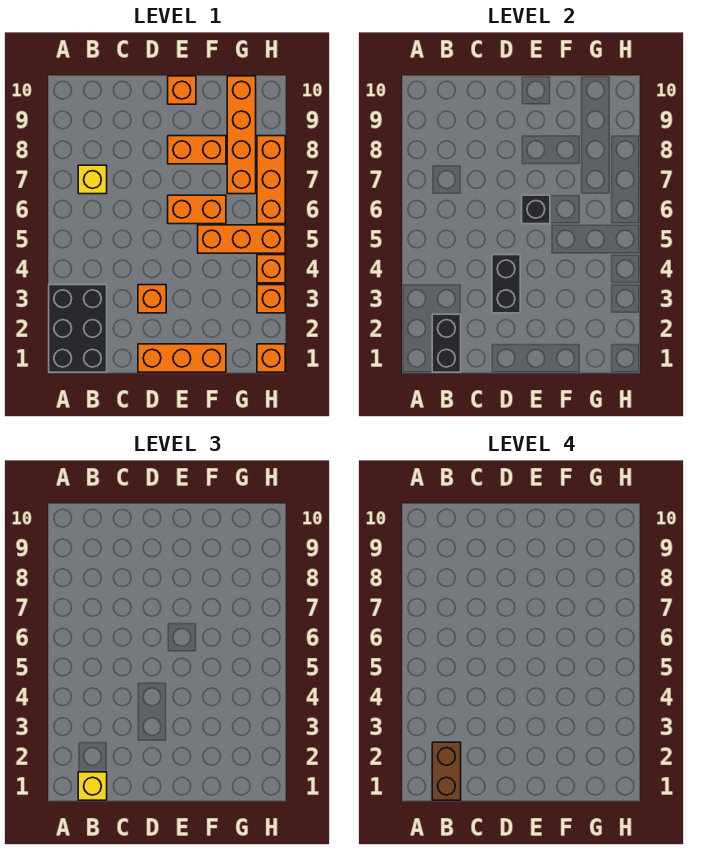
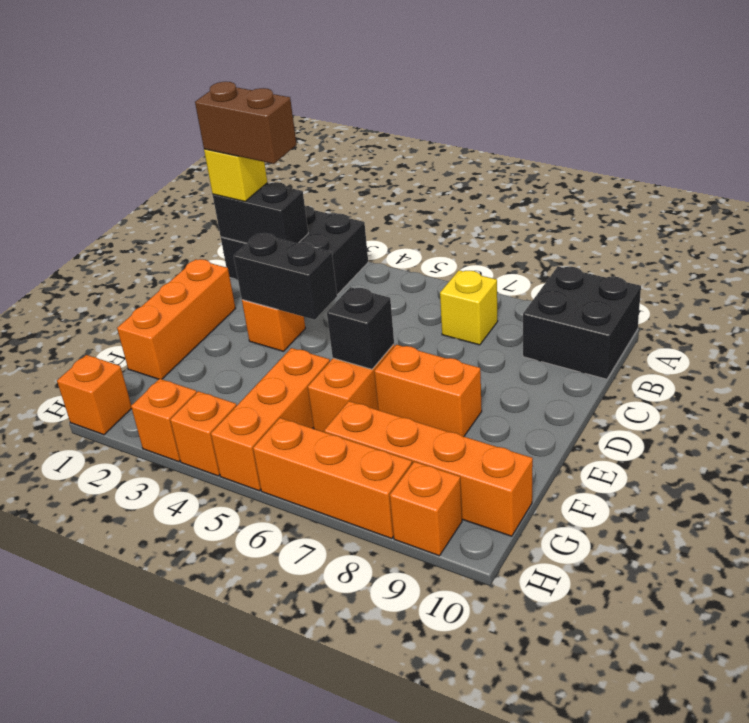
none -> black brick A9:B10 level 1
orange brick E8:F8 level 1 -> orange brick E7:E8 level 1
orange brick E10 level 1 -> orange brick H9 level 1

